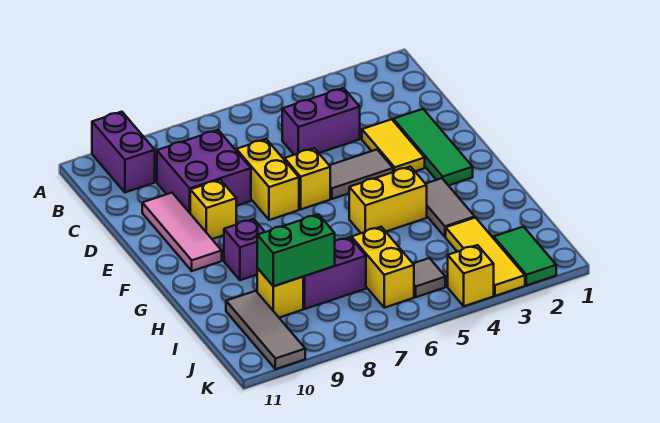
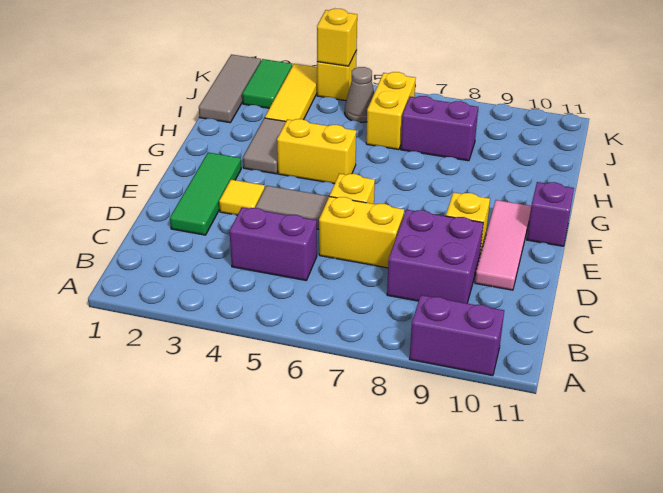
purple brick A10:B10 level 1 -> purple brick A9:A10 level 1
yellow tile D3:E3 level 1 -> yellow tile E3 level 1
yellow brick D7:E7 level 1 -> yellow brick D6:D7 level 1
purple brick G9 level 1 -> purple brick F11 level 1
green brick I8:I9 level 2 -> none
yellow brick I9 level 1 -> yellow brick K4 level 2
grey tile I10:K10 level 1 -> grey tile I1:K1 level 1
grey tile J5 level 1 -> grey cone J5 level 1

